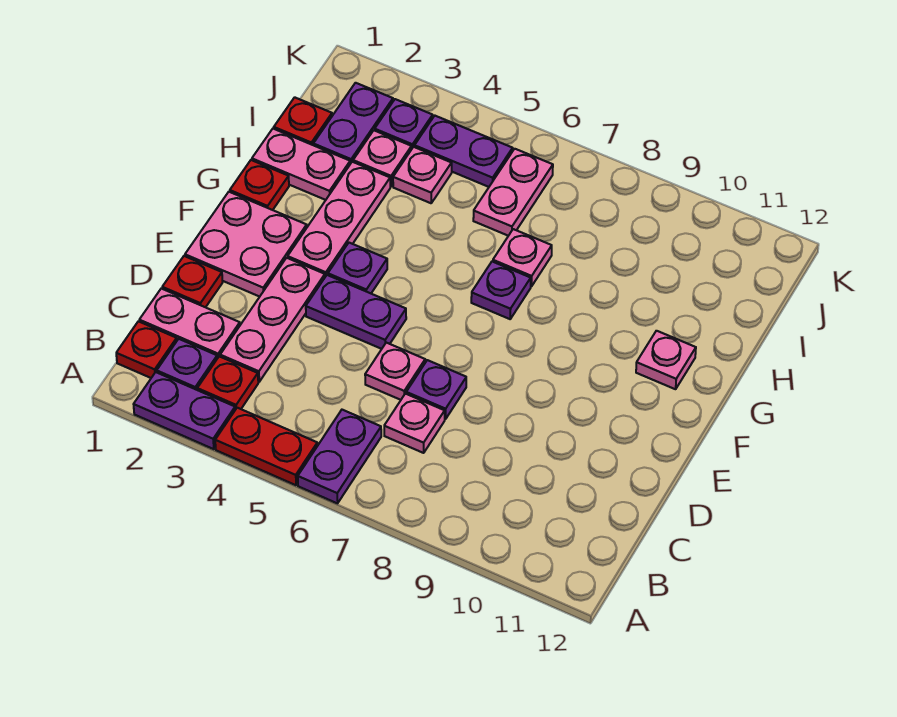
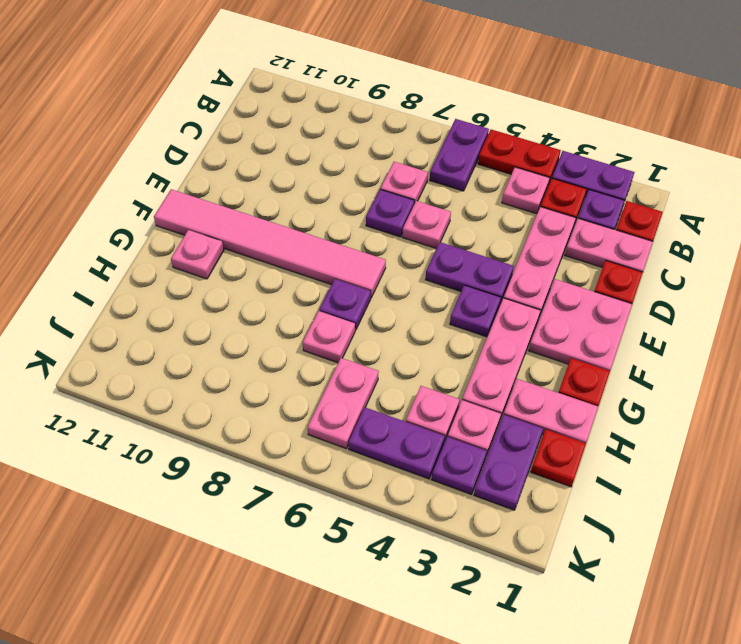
none -> pink plate B4 level 1
none -> pink tile F7:F12 level 1

